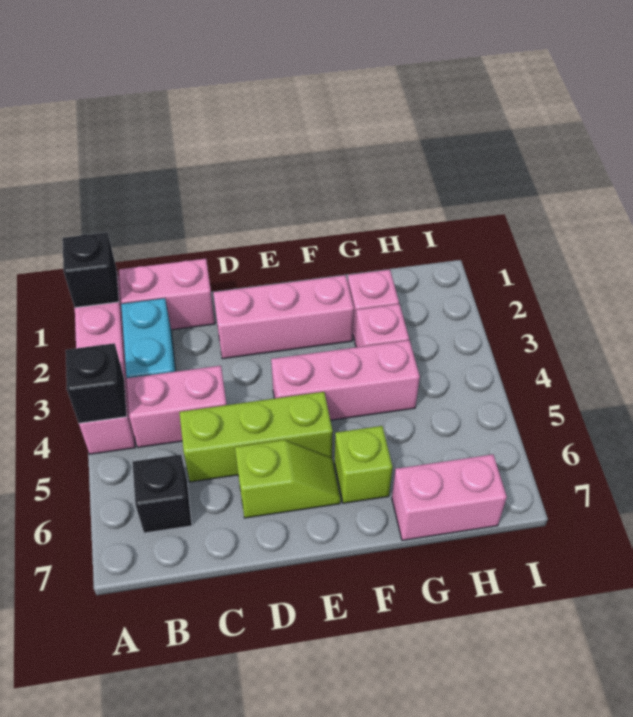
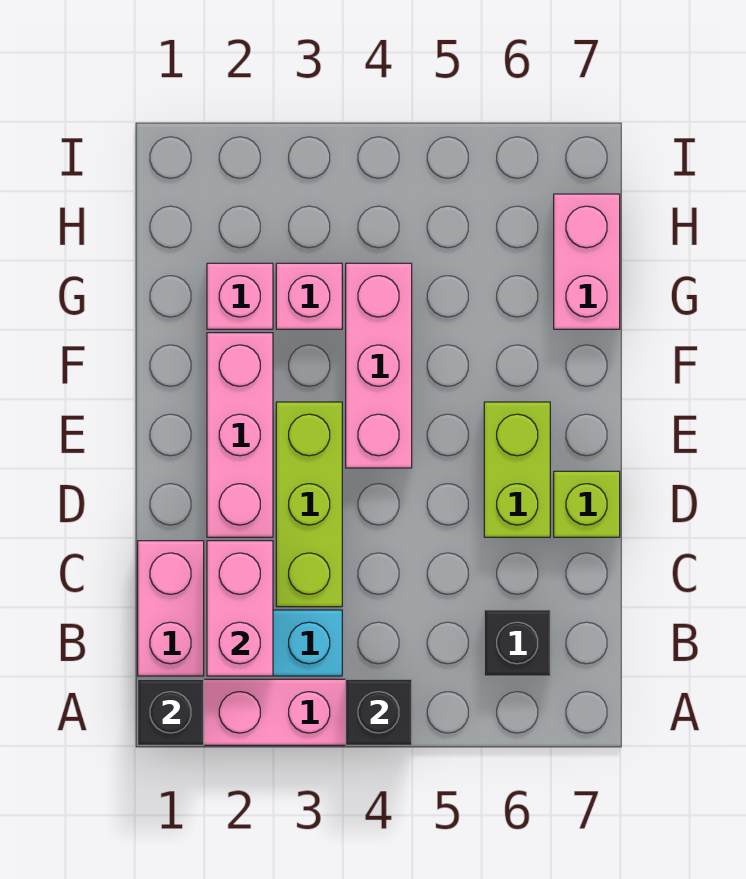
pink brick B4:C4 level 1 -> pink brick B2:C2 level 2
lime brick C5:E5 level 1 -> lime brick C3:E3 level 1
lime slope D6:E6 level 1 top D -> lime brick D6:E6 level 1
lime brick F6 level 1 -> lime brick D7 level 1

